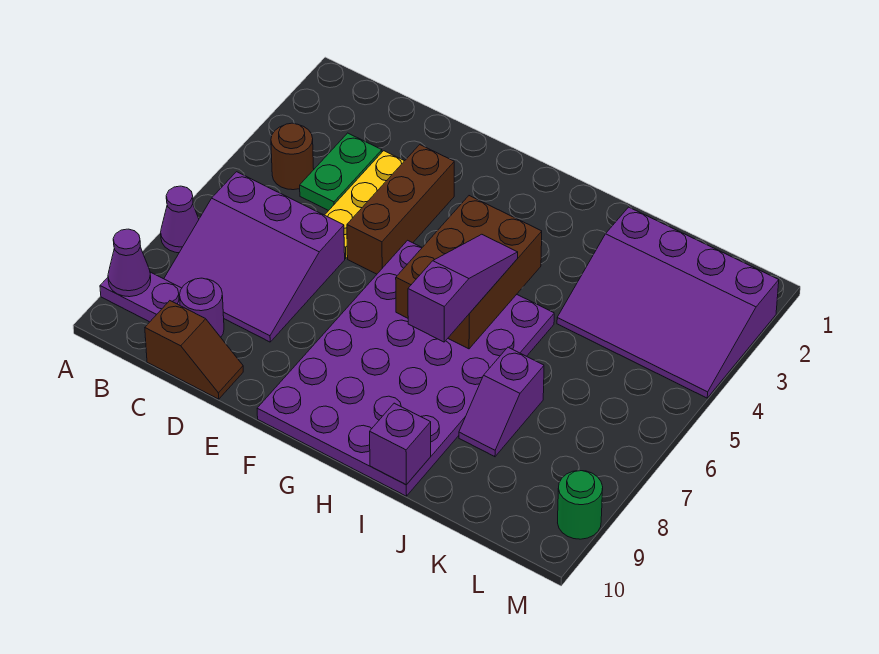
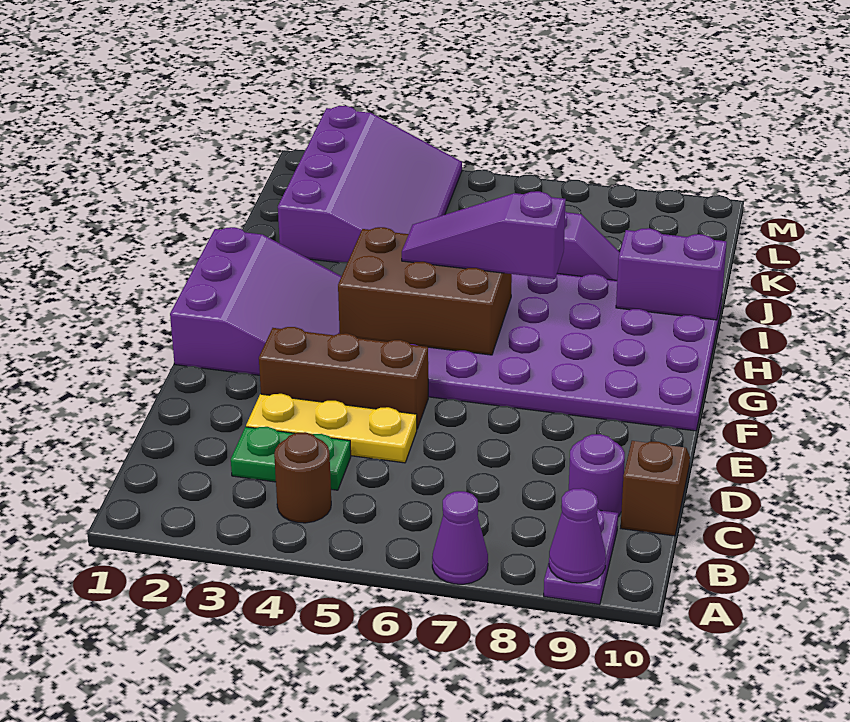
purple slope B6:D8 level 1 top 6 -> purple slope F1:H3 level 1 top 1
purple brick I10 level 2 -> purple brick I9:I10 level 2
green round brick M9 level 1 -> none

